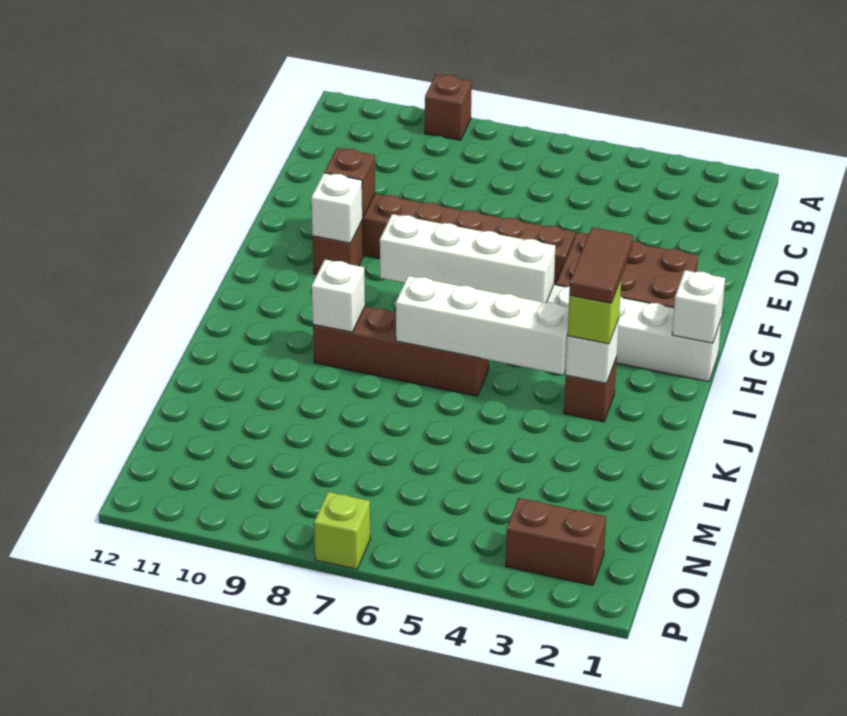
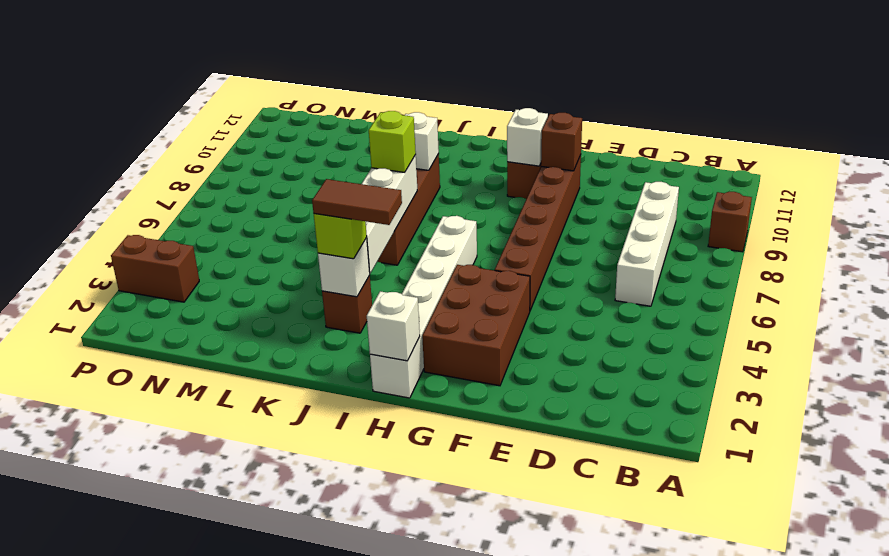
white brick H5:H8 level 2 -> white brick C6:C9 level 1
brown brick O2:O3 level 1 -> brown brick O3:P3 level 1
lime brick P7 level 1 -> lime brick J7 level 3

